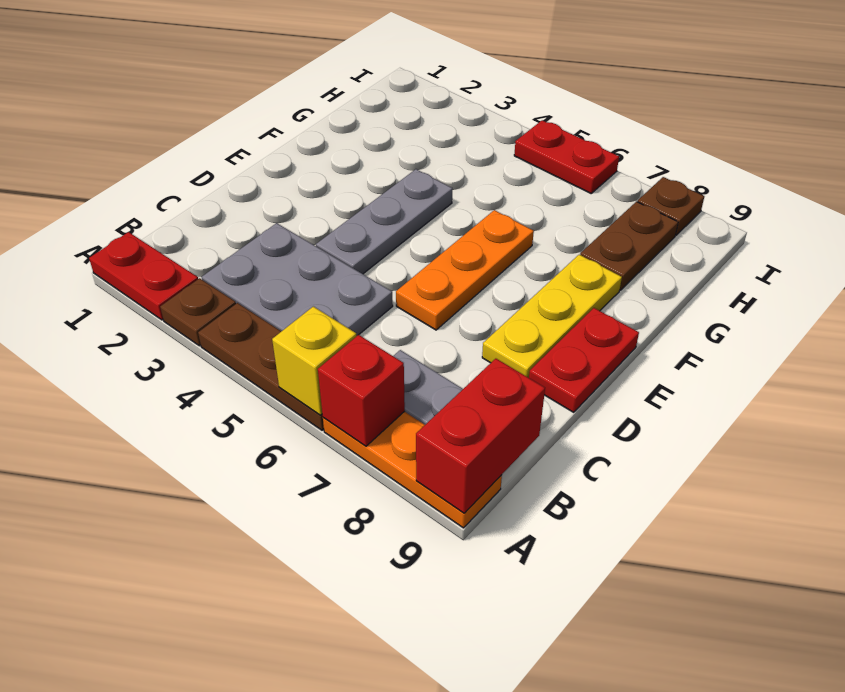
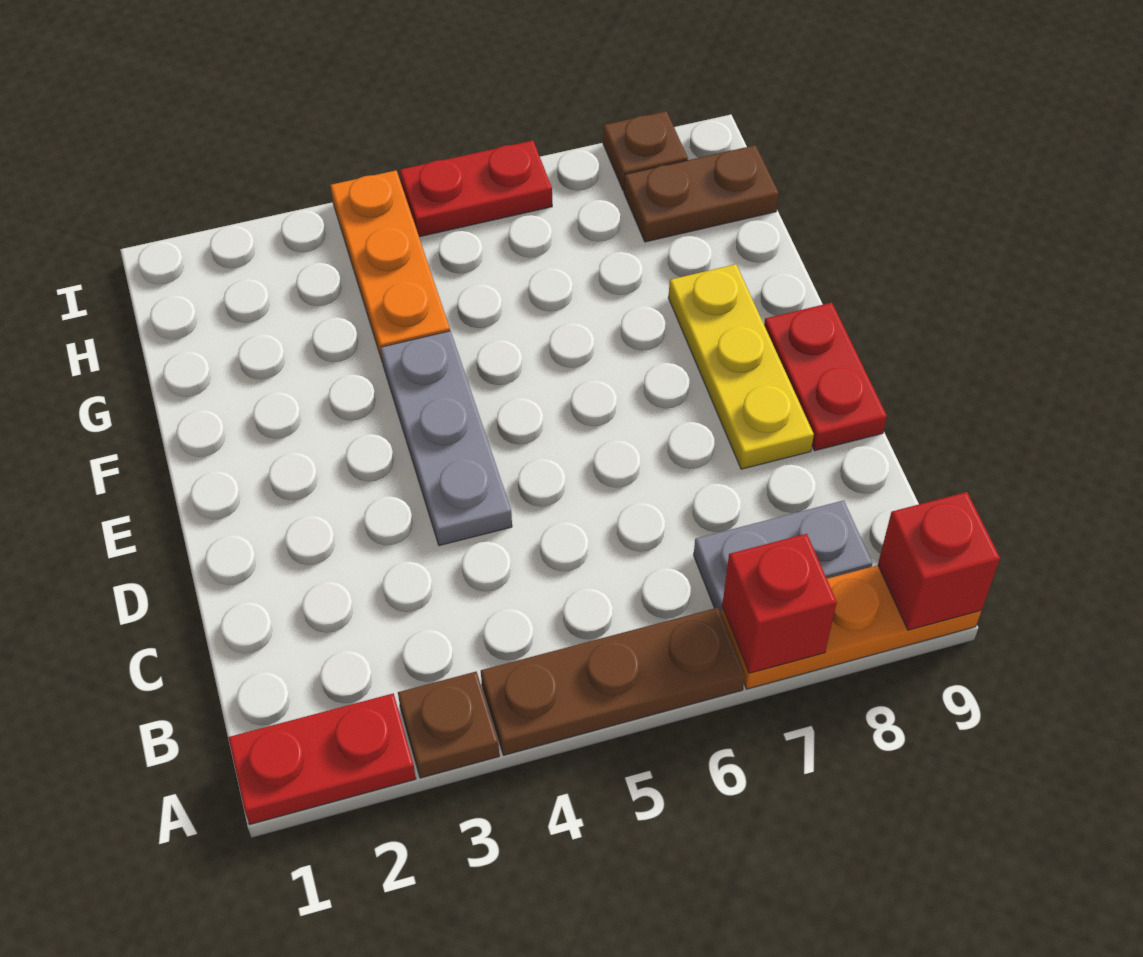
yellow brick A6 level 2 -> none
red brick A9:B9 level 2 -> red brick A9 level 2
grey plate B3:C5 level 1 -> none
orange plate D6:F6 level 1 -> orange plate G4:I4 level 1
brown plate G8:H8 level 1 -> brown plate H8:H9 level 1

